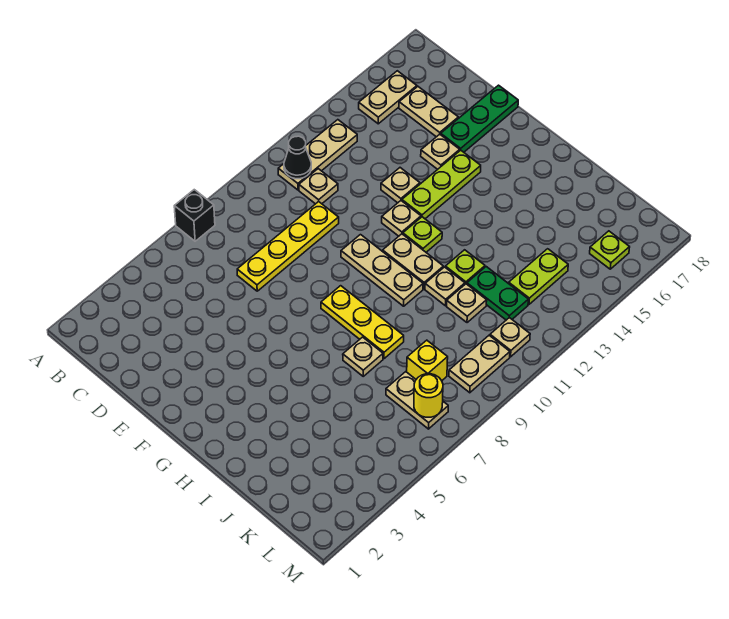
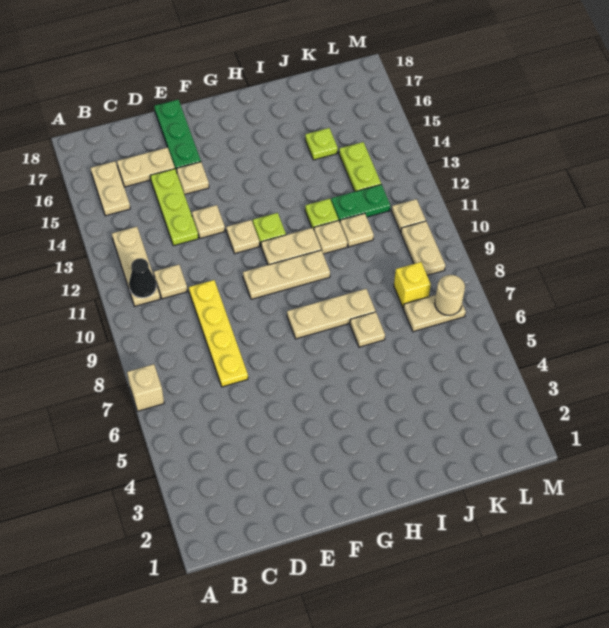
black brick A7 level 1 -> tan brick A7 level 1
lime plate F13:F15 level 1 -> lime plate D13:D15 level 1
yellow plate G8:I8 level 1 -> tan plate G8:I8 level 1
yellow round brick L7 level 2 -> tan round brick L7 level 2
lime plate L16 level 1 -> lime plate J15 level 1

